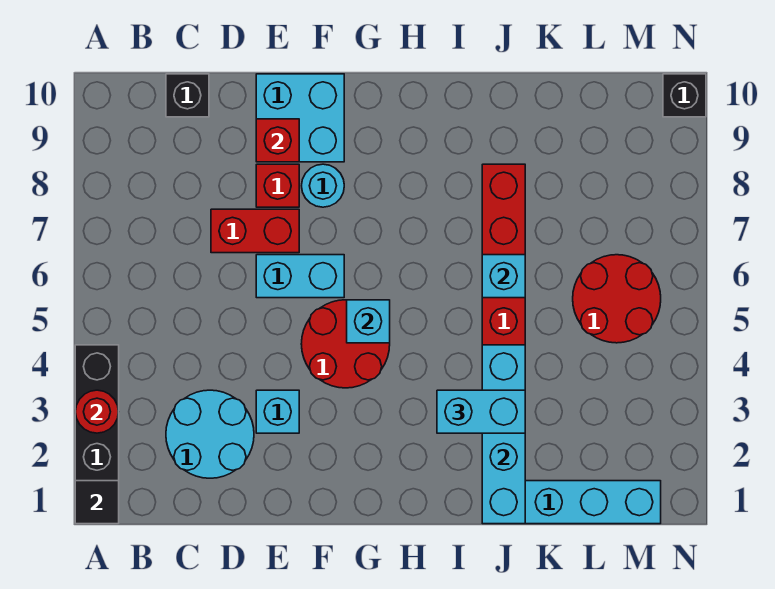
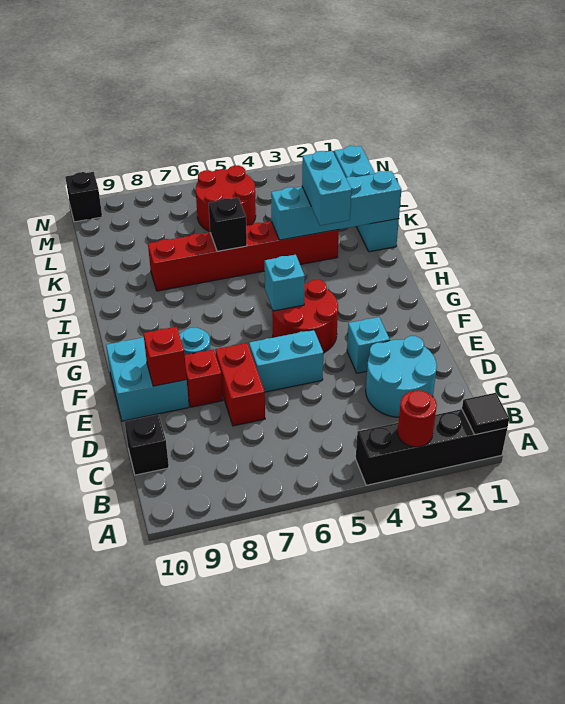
cyan brick E6:F6 level 1 -> cyan brick E5:E6 level 1
cyan brick J6 level 2 -> black brick J6 level 2

